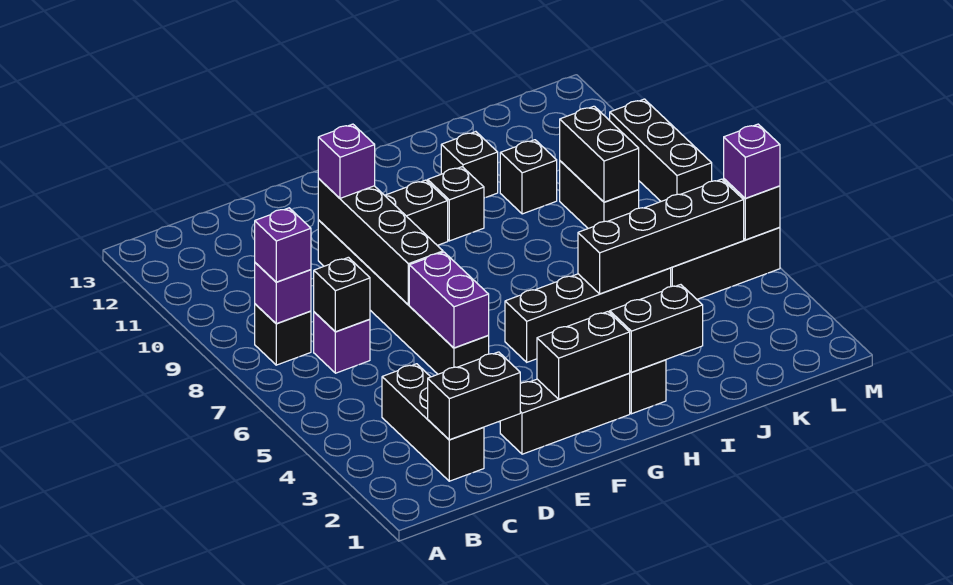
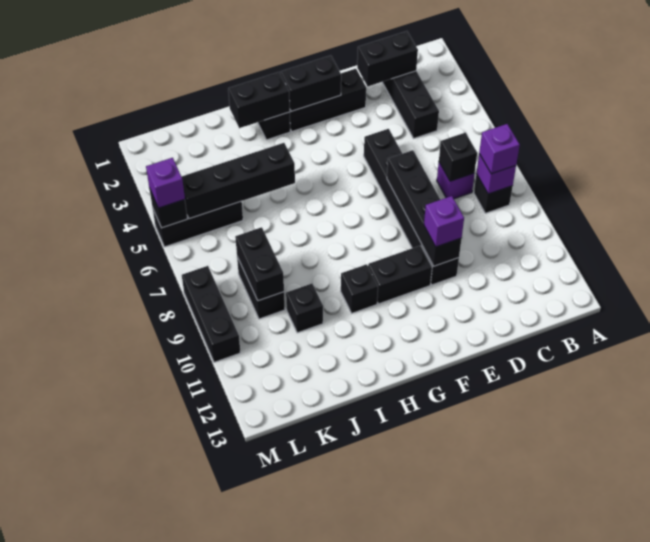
purple brick E5:E6 level 2 -> none
black brick G5:J5 level 1 -> none
black brick I11 level 1 -> none

